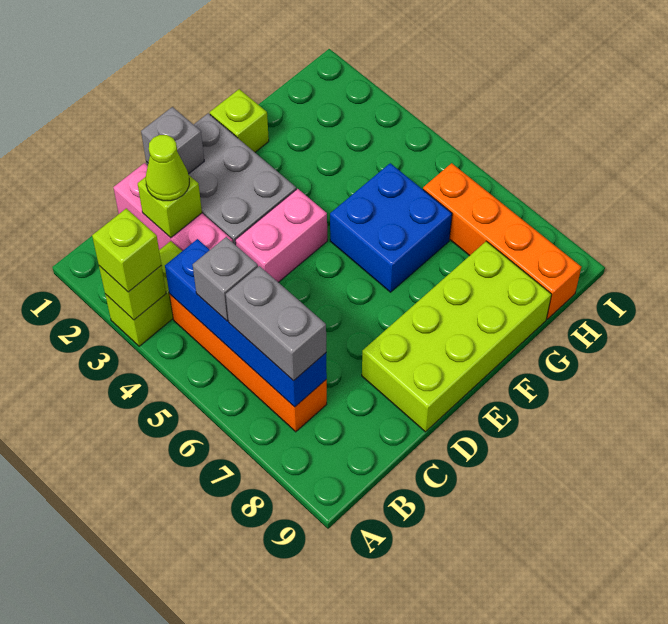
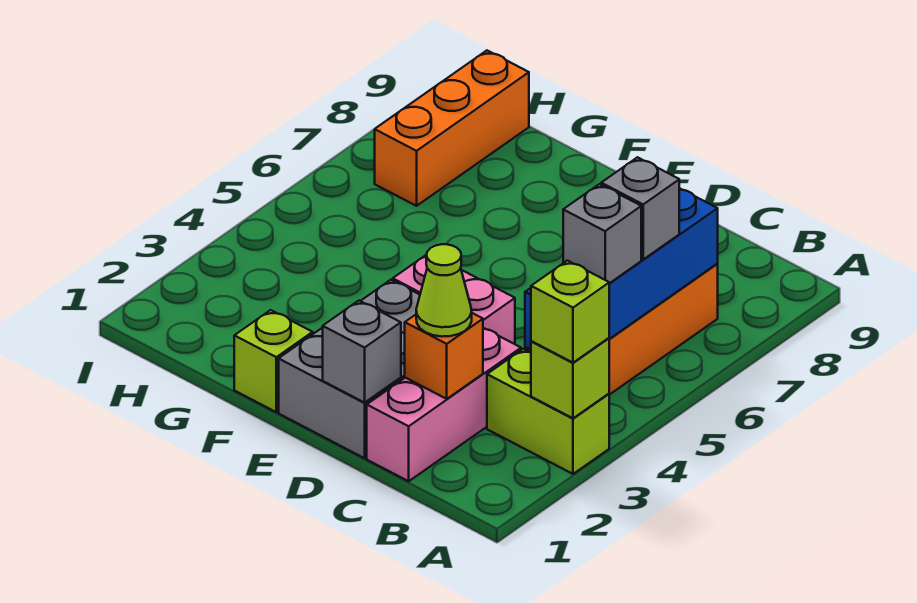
grey brick B6:B7 level 3 -> grey brick B6 level 3
lime brick C2 level 2 -> orange brick C2 level 2
lime brick D8:G9 level 1 -> none
blue brick F5:G6 level 1 -> none
orange brick H6:H9 level 1 -> orange brick H7:H9 level 1

